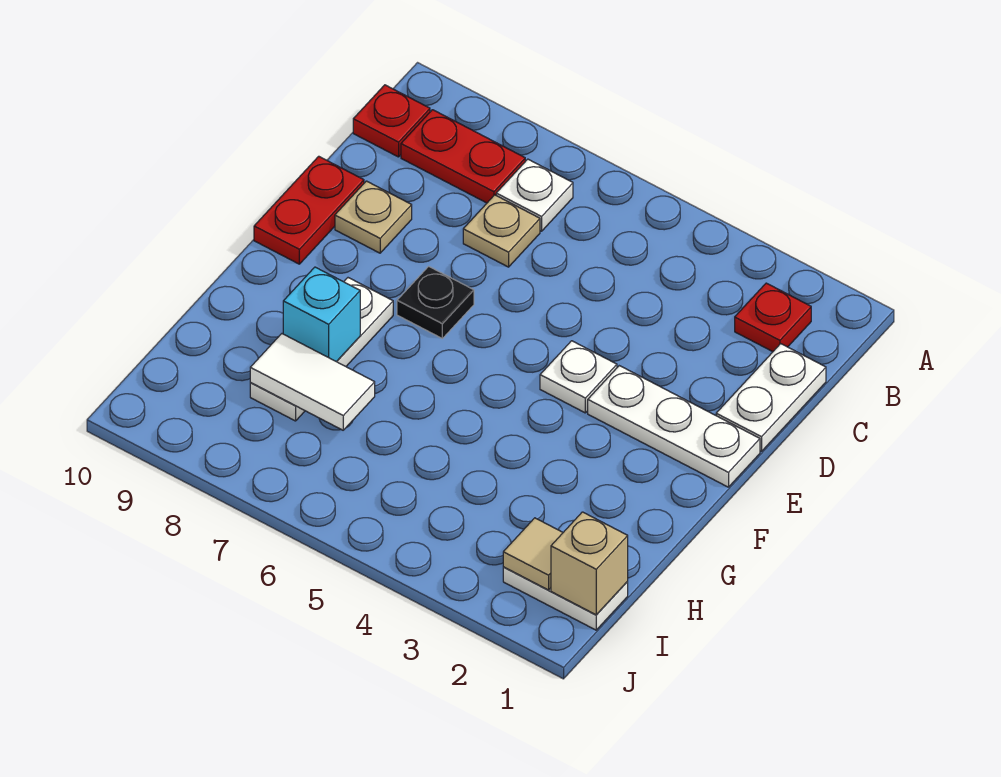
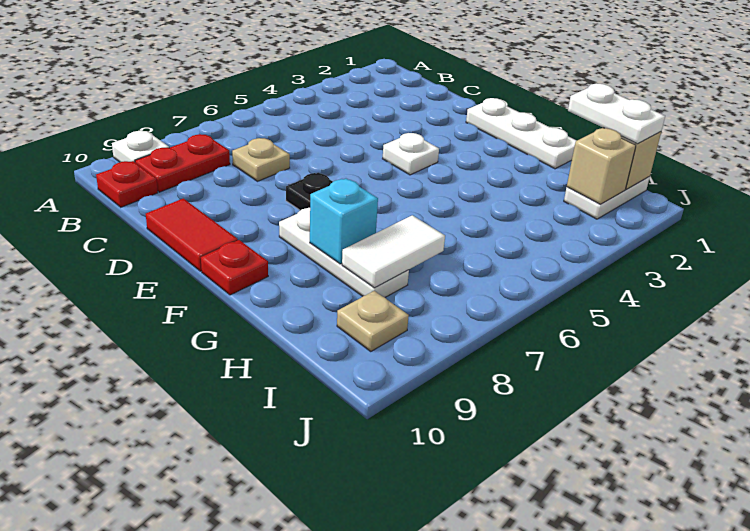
red plate B2 level 1 -> red plate F10 level 1
white plate B7 level 1 -> white plate A9 level 1
white plate C1:D1 level 1 -> white plate H1:I1 level 3
tan plate D9 level 1 -> tan plate I9 level 1
red plate D10:E10 level 1 -> red tile D10:E10 level 1
white plate E1:E3 level 1 -> white plate E1:G1 level 1
tan tile I2 level 2 -> tan brick I2 level 2

